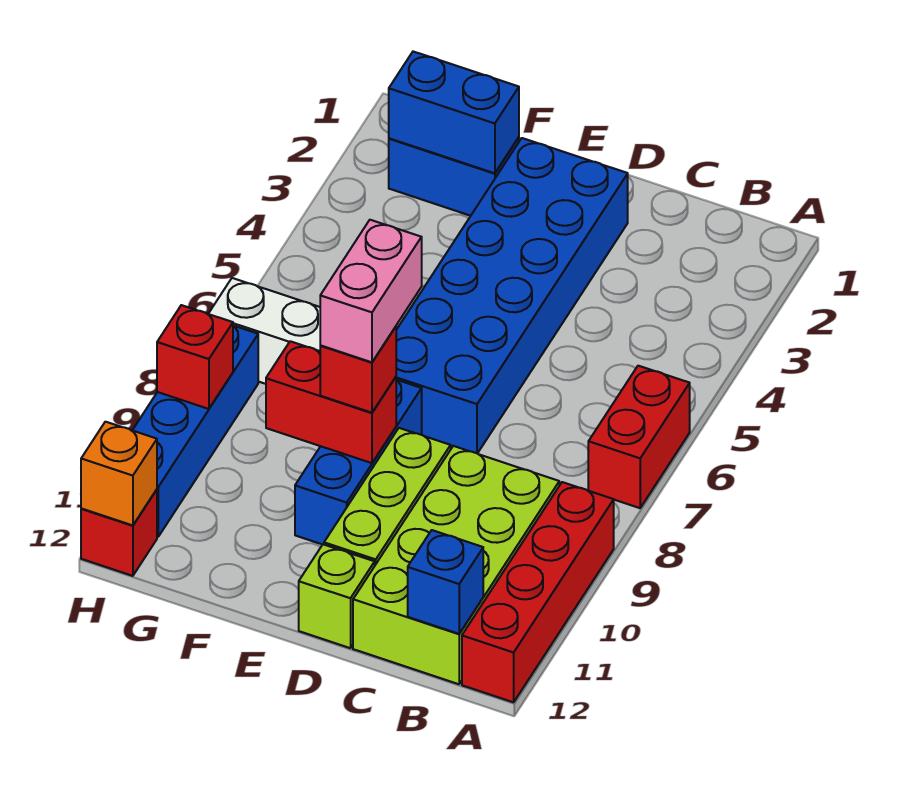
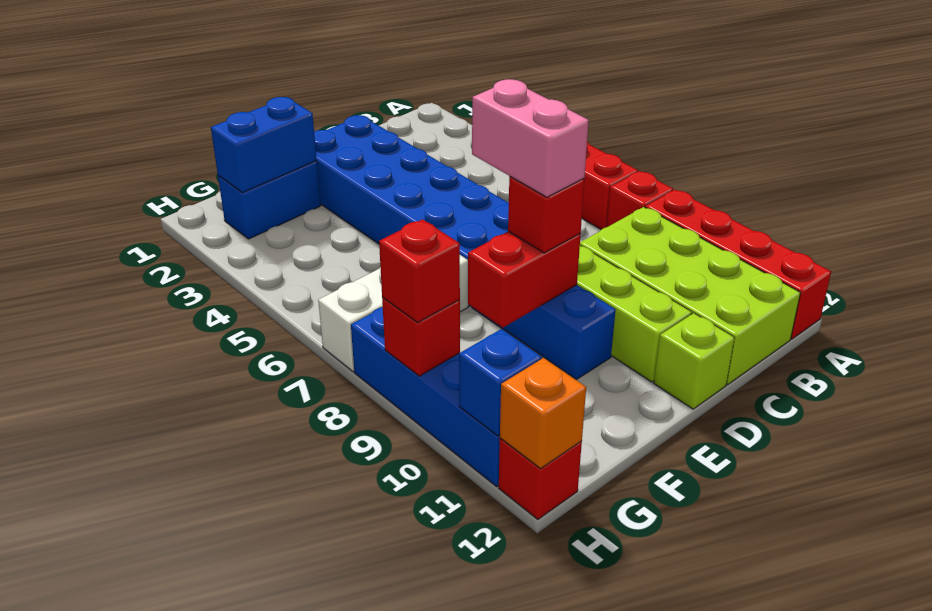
none -> red brick A8 level 1
blue brick B12 level 2 -> blue brick H11 level 2
none -> red brick H9 level 3

